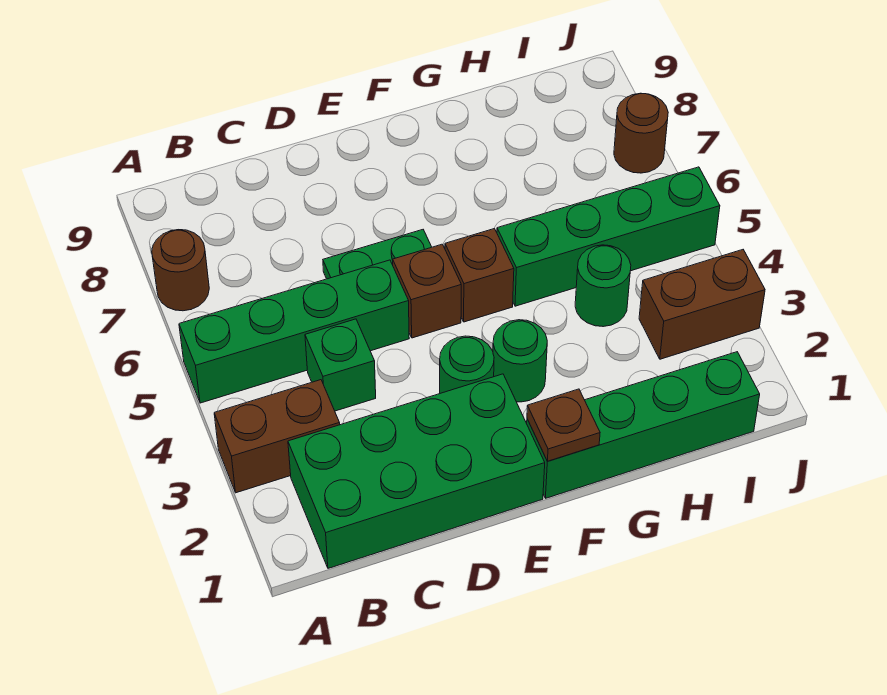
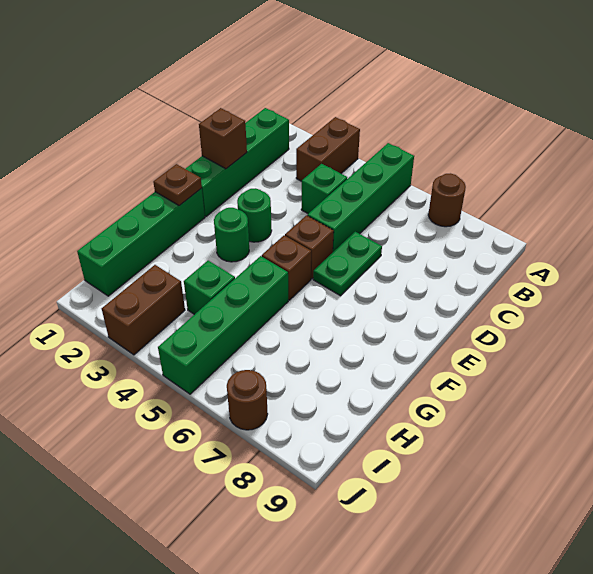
green brick B1:E2 level 1 -> green brick B1:E1 level 1
none -> brown brick D1 level 2
green round brick H4 level 1 -> green brick H4 level 1

